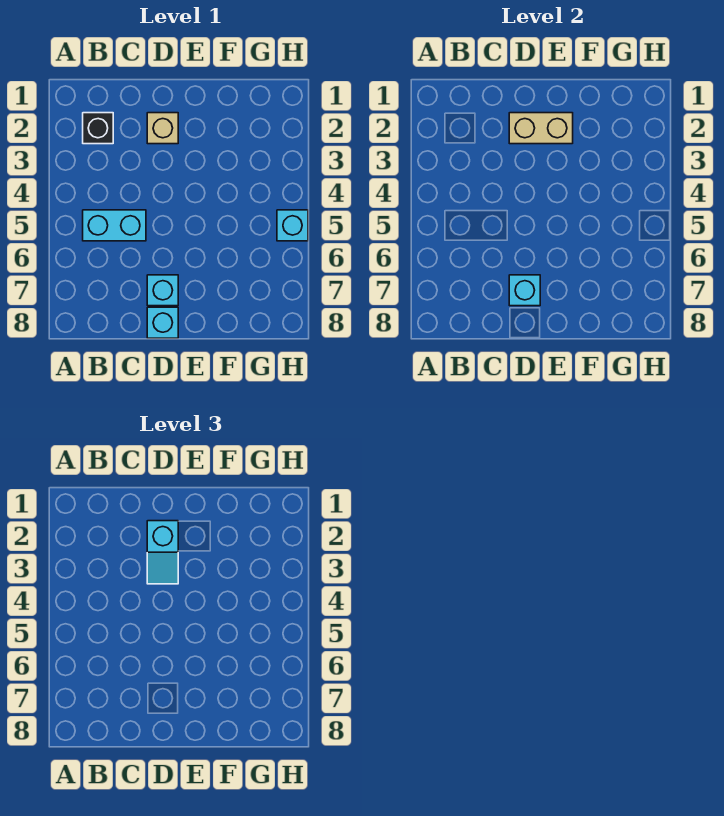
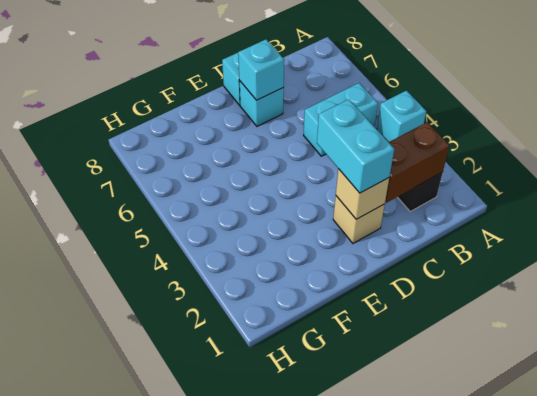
none -> brown brick B2:C2 level 2
tan brick D2:E2 level 2 -> tan brick D2 level 2
cyan slope D2:D3 level 3 top 2 -> cyan brick D2:D3 level 3
cyan brick H5 level 1 -> cyan brick A4 level 1

